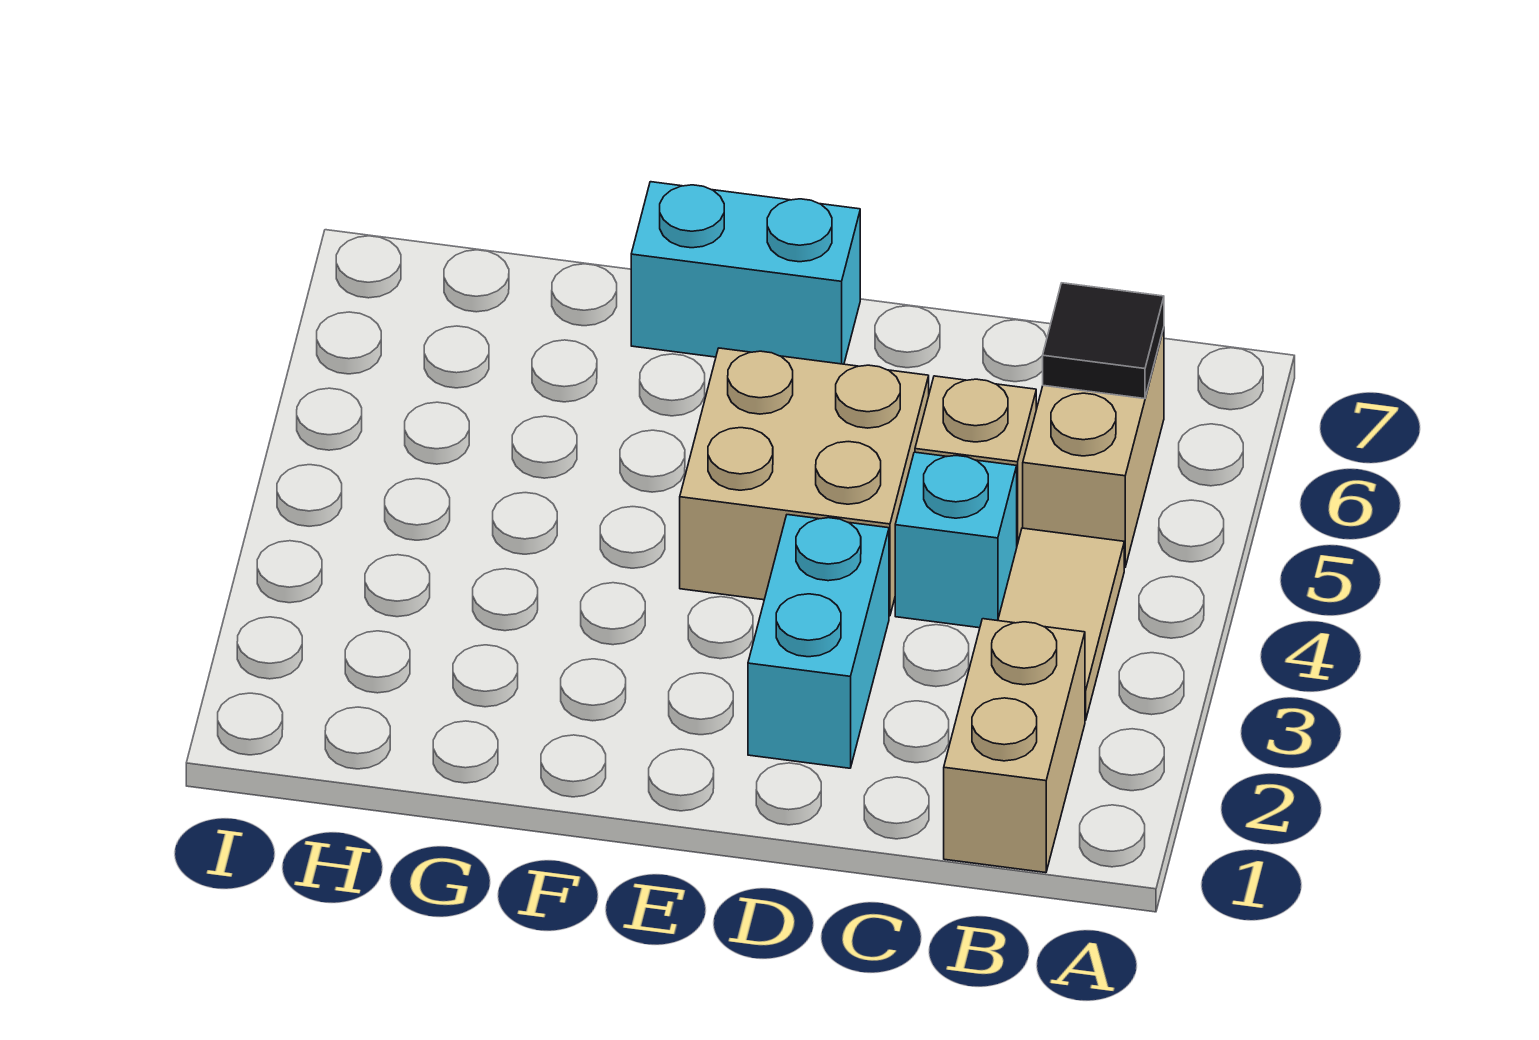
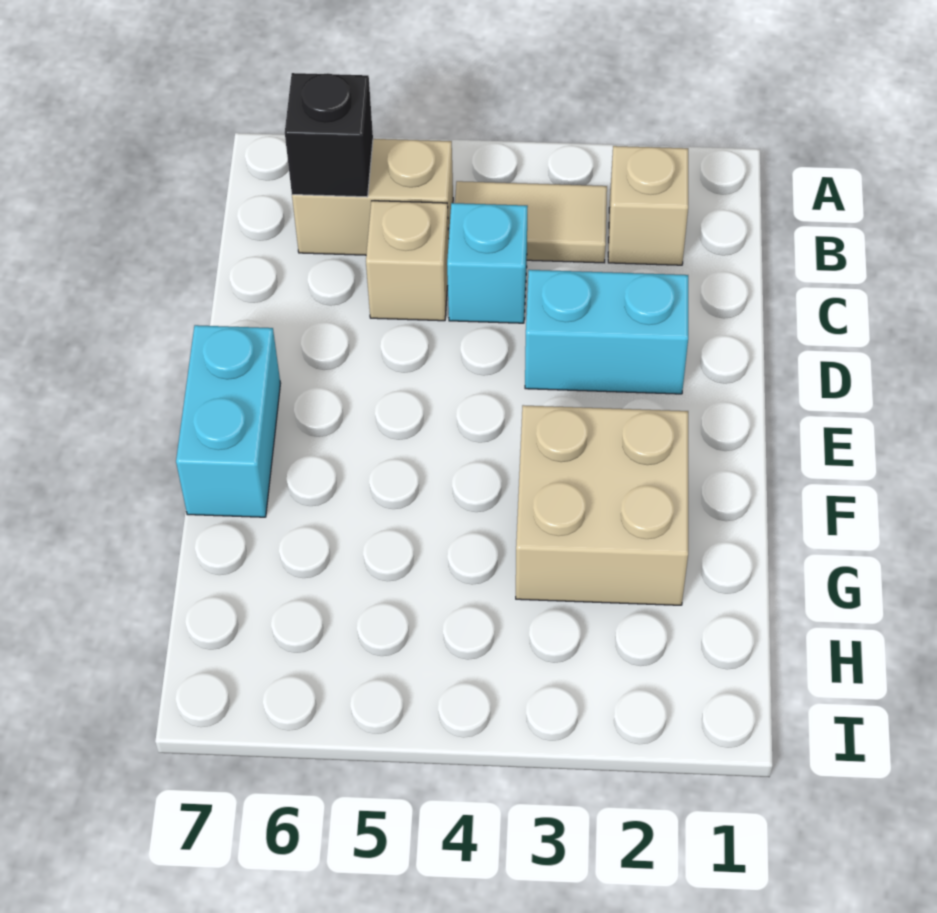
tan brick B1:B2 level 1 -> tan brick B2 level 1
black tile B6 level 2 -> black brick B6 level 2
tan brick D4:E5 level 1 -> tan brick F2:G3 level 1

